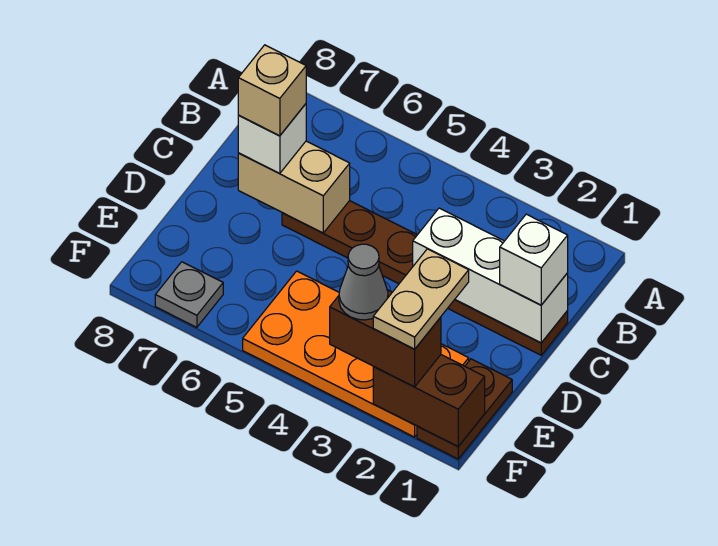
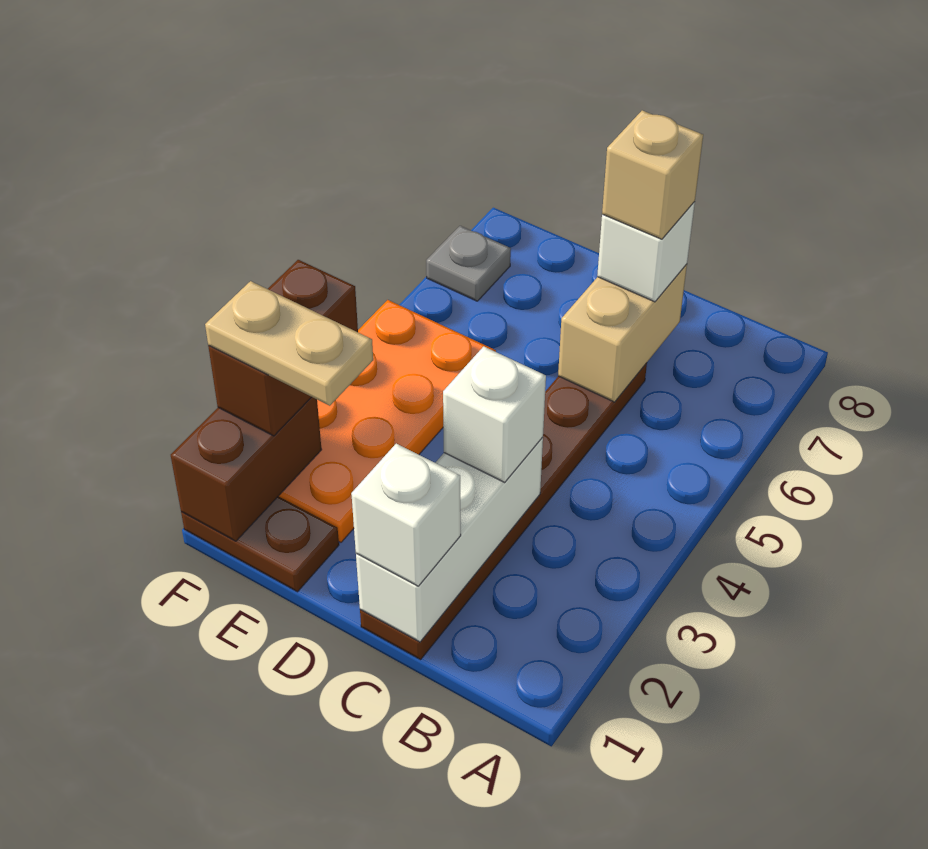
none -> white brick C3 level 3
grey cone F3 level 4 -> none

